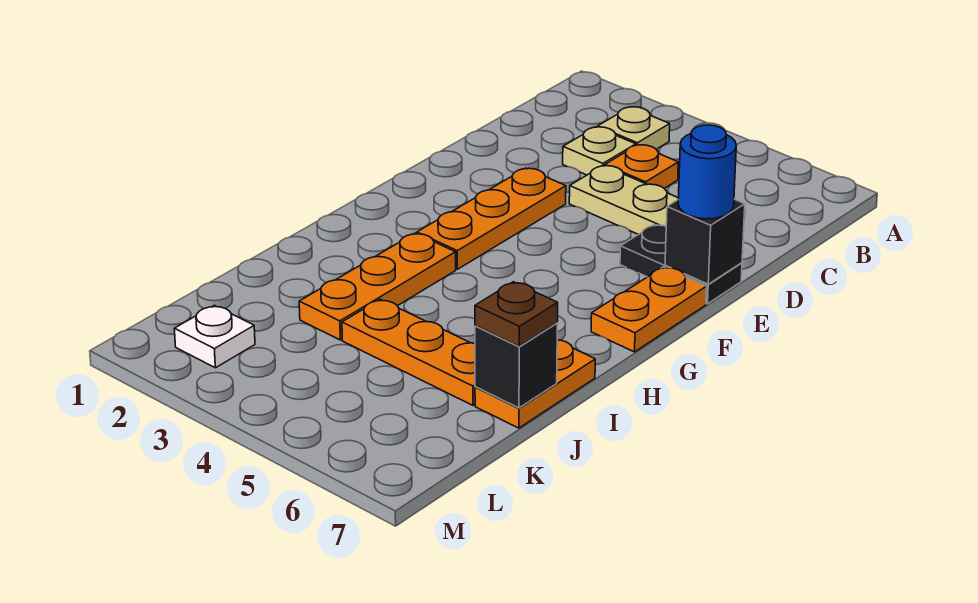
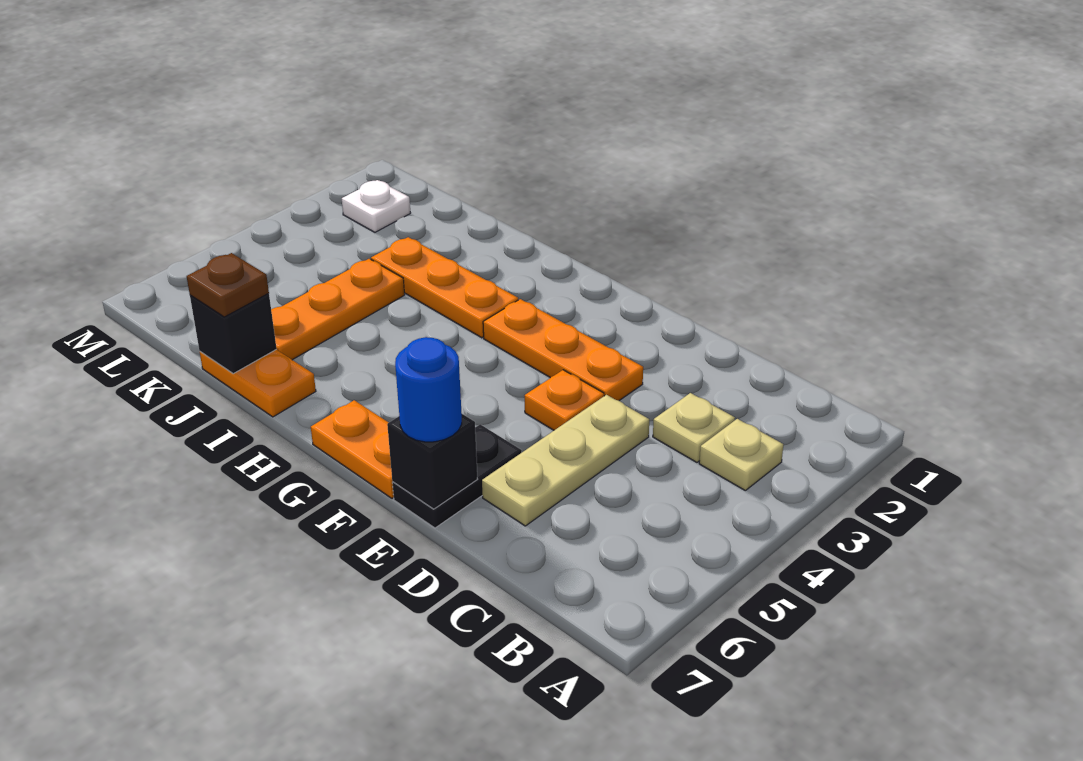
orange plate C4 level 1 -> orange plate E4 level 1

